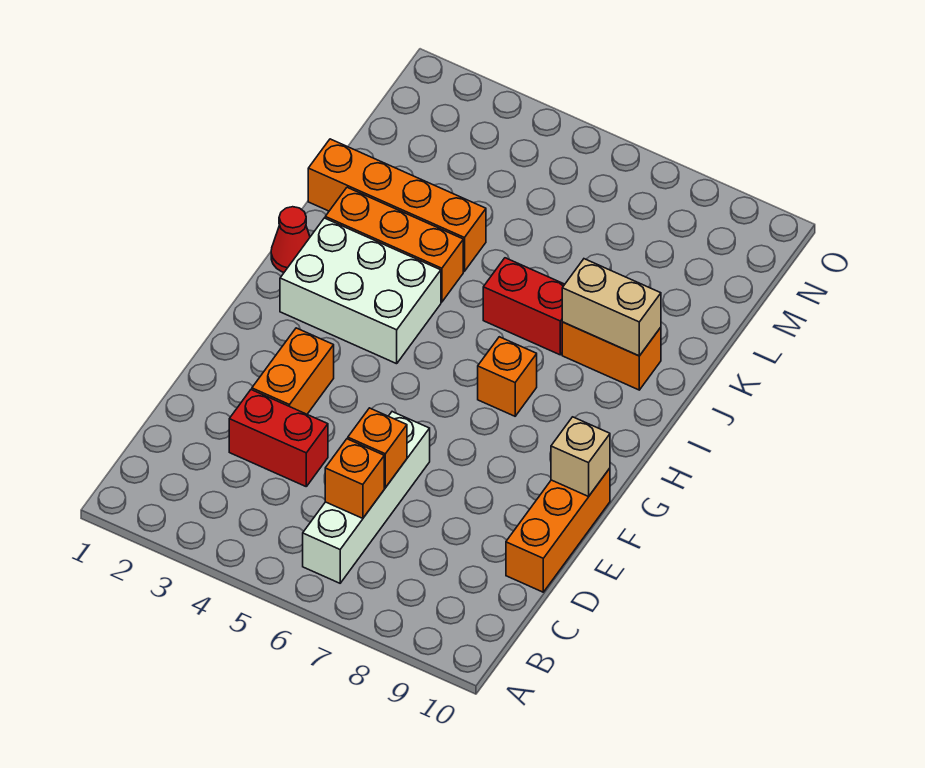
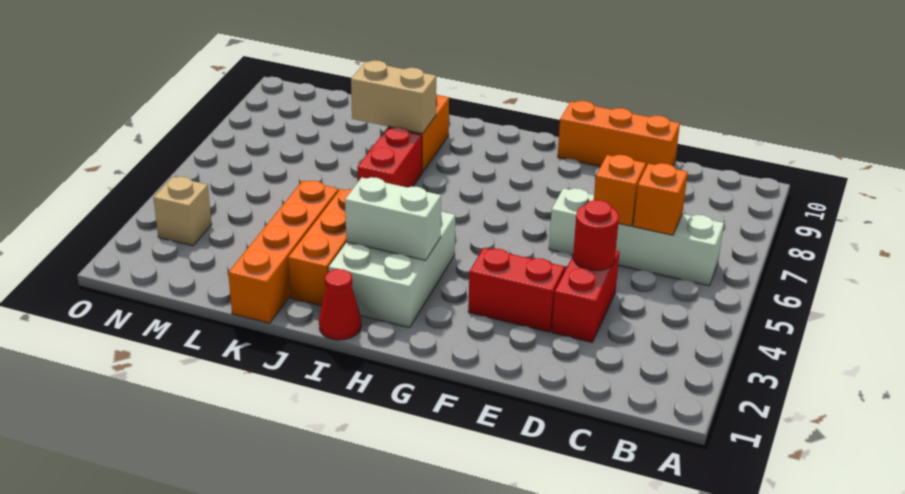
none -> red round brick D4 level 2
orange brick E3:F3 level 1 -> red brick E3:F3 level 1
tan brick F10 level 2 -> tan brick N3 level 1
none -> white brick H3:I3 level 2
orange brick H7 level 1 -> none
tan brick J8:J9 level 2 -> tan brick J8:K8 level 2

